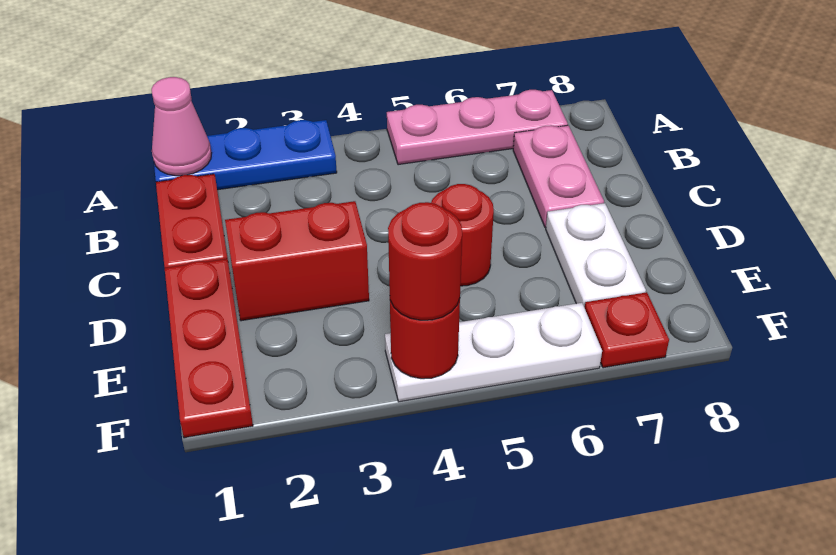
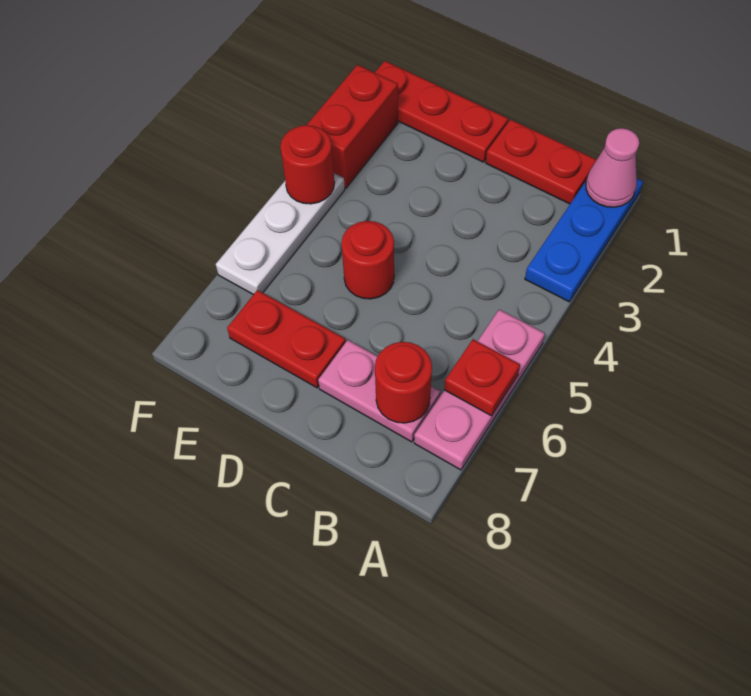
red brick D2:D3 level 1 -> red brick F2:F3 level 1
white plate D7:E7 level 1 -> red plate D7:E7 level 1
red round brick F4 level 3 -> red round brick B7 level 2
red plate F7 level 1 -> red plate A6 level 2

